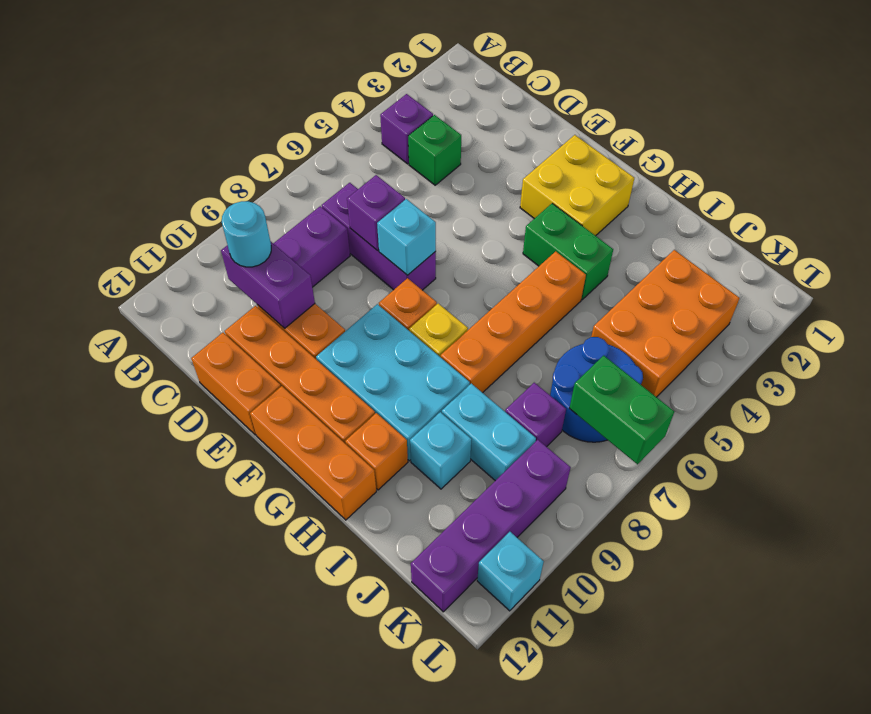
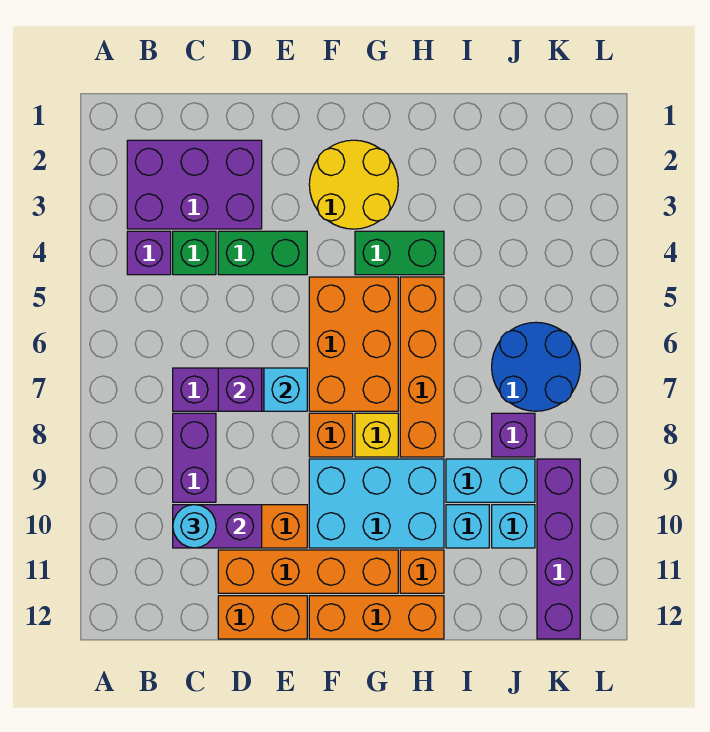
none -> purple brick B2:D3 level 1
yellow brick F2:G3 level 1 -> yellow round brick F2:G3 level 1
orange brick J3:K5 level 1 -> orange brick F5:G7 level 1
green brick K7:L7 level 2 -> green brick D4:E4 level 1
cyan brick L11 level 1 -> cyan brick J10 level 1

